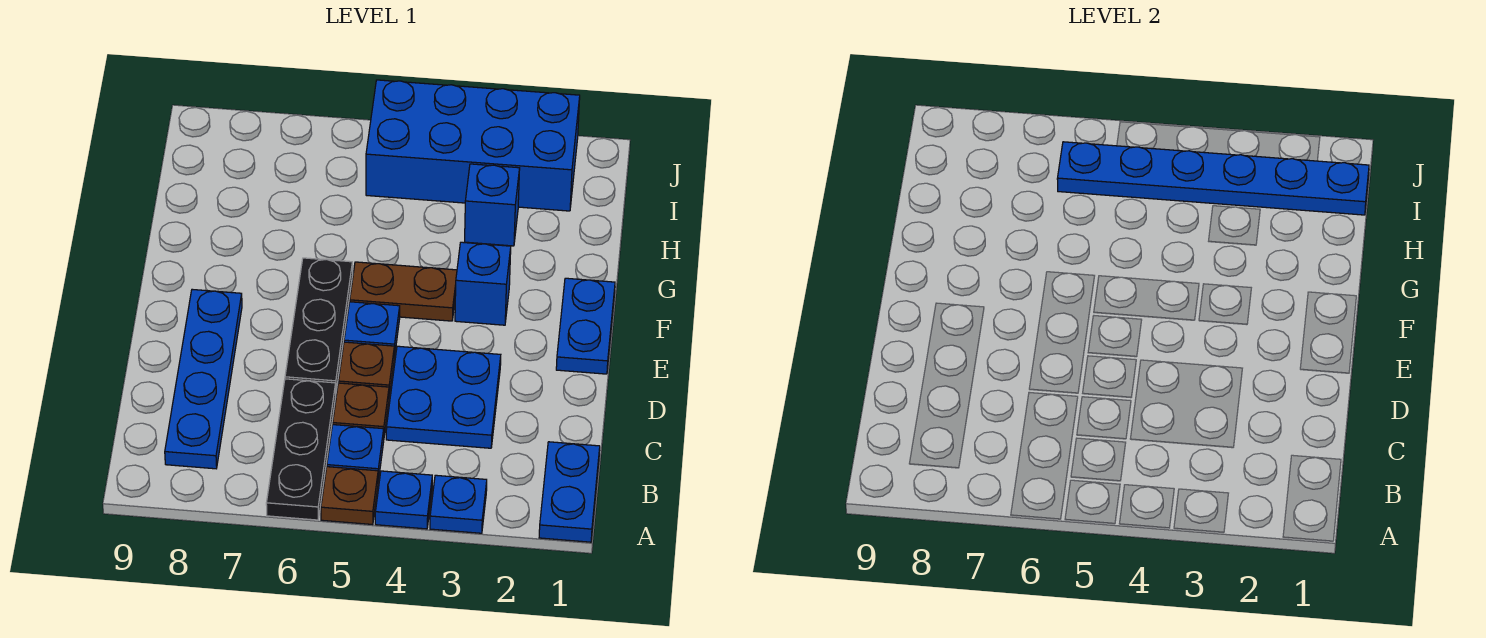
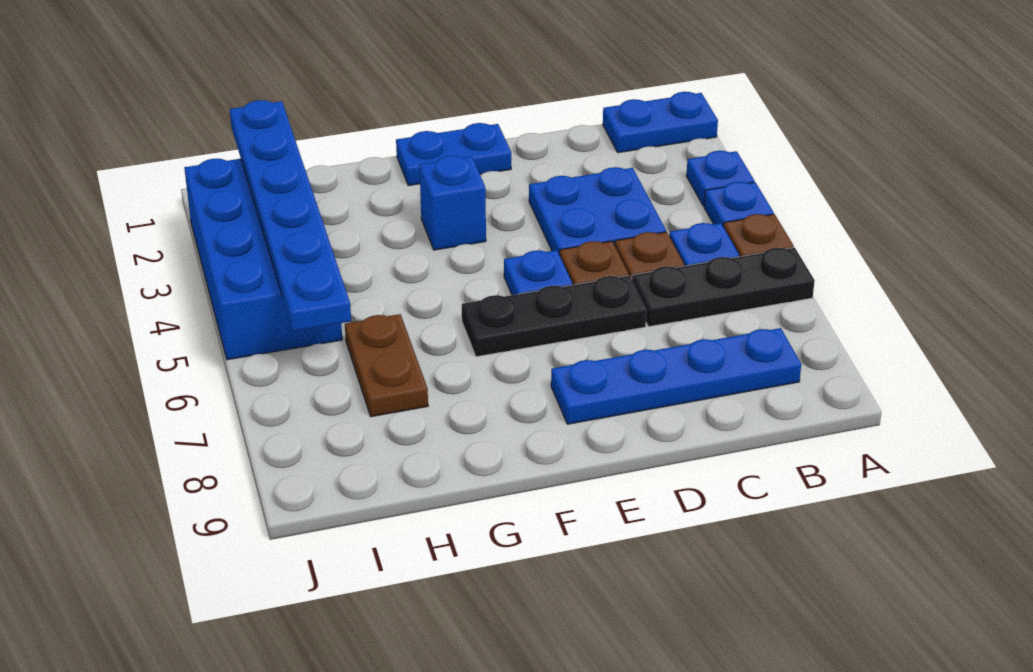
brown plate F4:F5 level 1 -> brown plate H6:H7 level 1
blue brick H3 level 1 -> none

